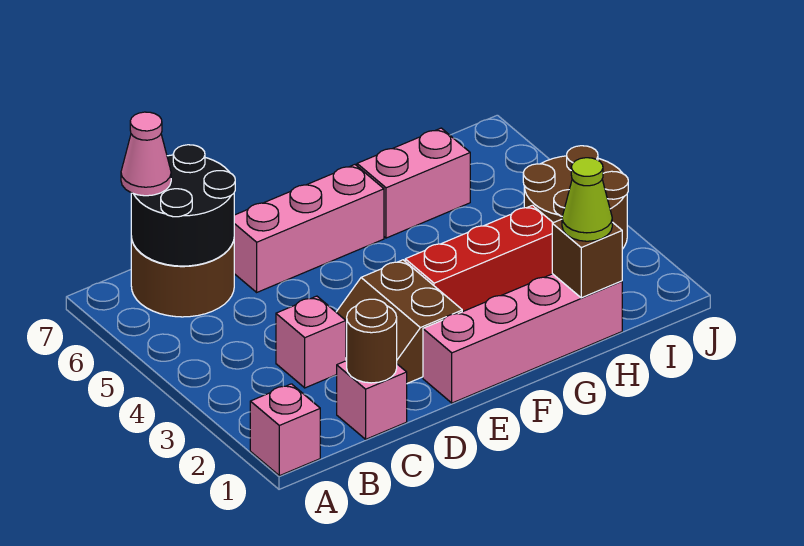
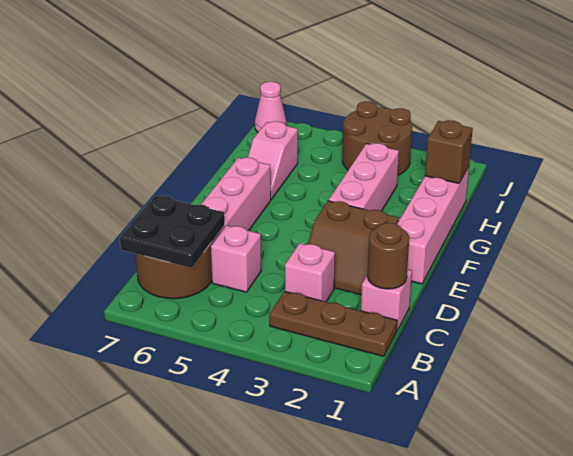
pink brick A1 level 1 -> pink brick C5 level 1
none -> brown plate B1:B3 level 1
black round brick B6:C7 level 2 -> black plate B6:C7 level 2
pink cone B7 level 3 -> pink cone J7 level 1
red brick F3:H3 level 1 -> pink brick F3:H3 level 1
pink brick G6:H6 level 1 -> pink slope G6:H6 level 1 top H
lime cone H1 level 3 -> none

